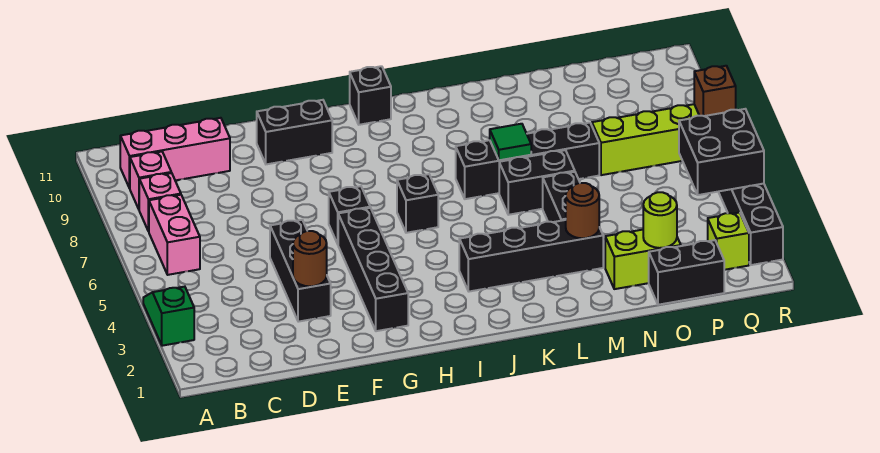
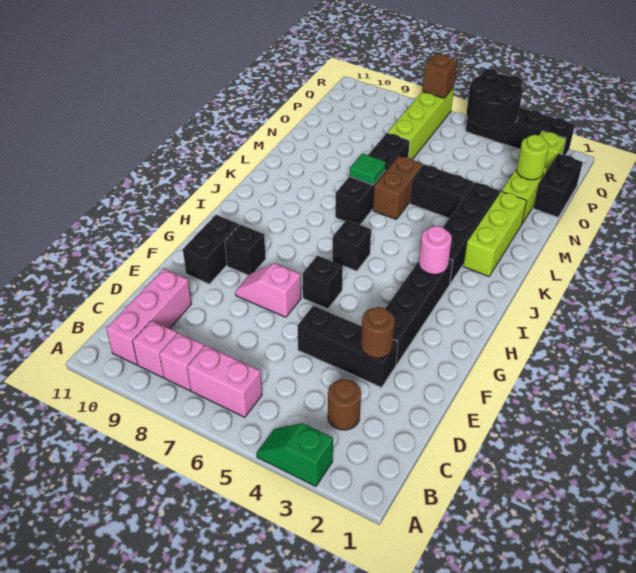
none -> pink slope F7:F8 level 1 top 7
black brick G2:G5 level 1 -> black brick F3:I3 level 1
none -> pink round brick I3 level 2
black brick I11 level 1 -> black brick G9 level 1
none -> lime brick K2:M2 level 1
black brick L6:M6 level 1 -> brown brick L6:M6 level 1
brown round brick M3 level 2 -> brown round brick C3 level 1
black brick Q4:R5 level 2 -> black round brick Q4:R5 level 2

